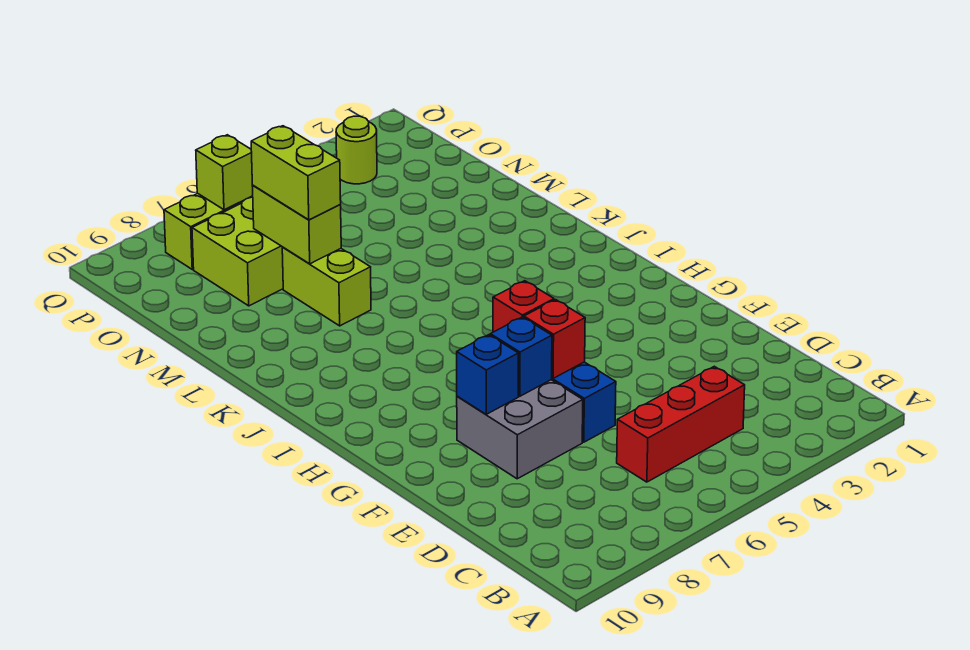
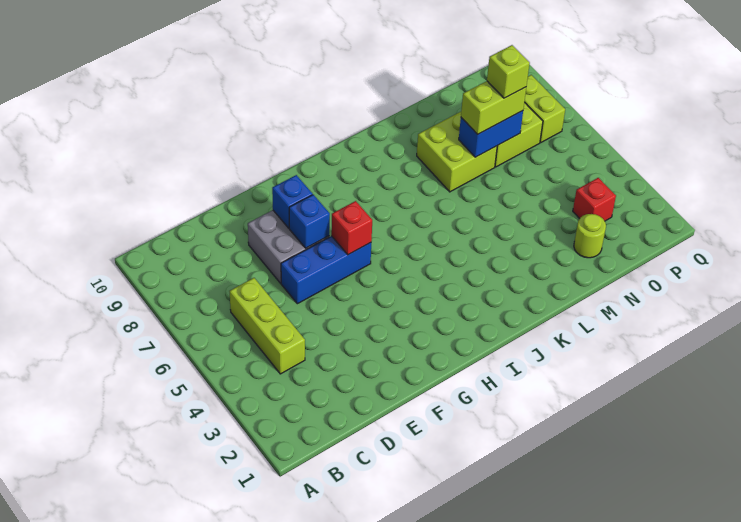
red brick C4:C6 level 1 -> lime brick C4:C6 level 1
red brick F6 level 2 -> red brick O3 level 1
lime brick L7:M7 level 1 -> lime brick L7:M8 level 1
lime brick M7:N7 level 2 -> blue brick M7:N7 level 2
lime round brick P3 level 1 -> lime round brick N2 level 1
lime brick P7 level 2 -> lime brick N7 level 4

